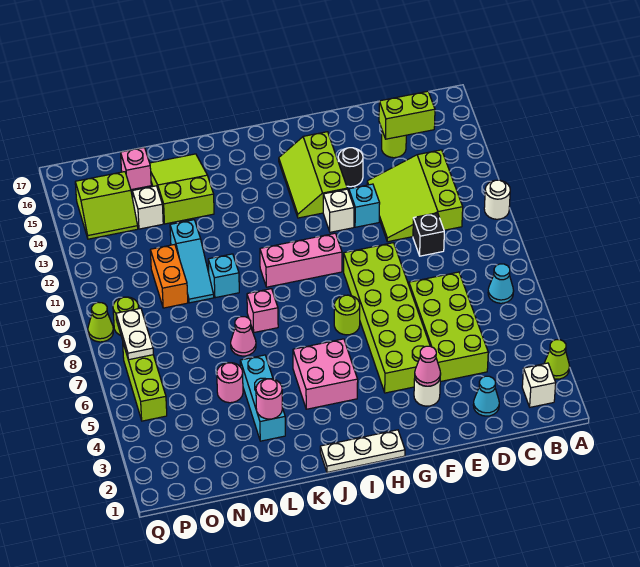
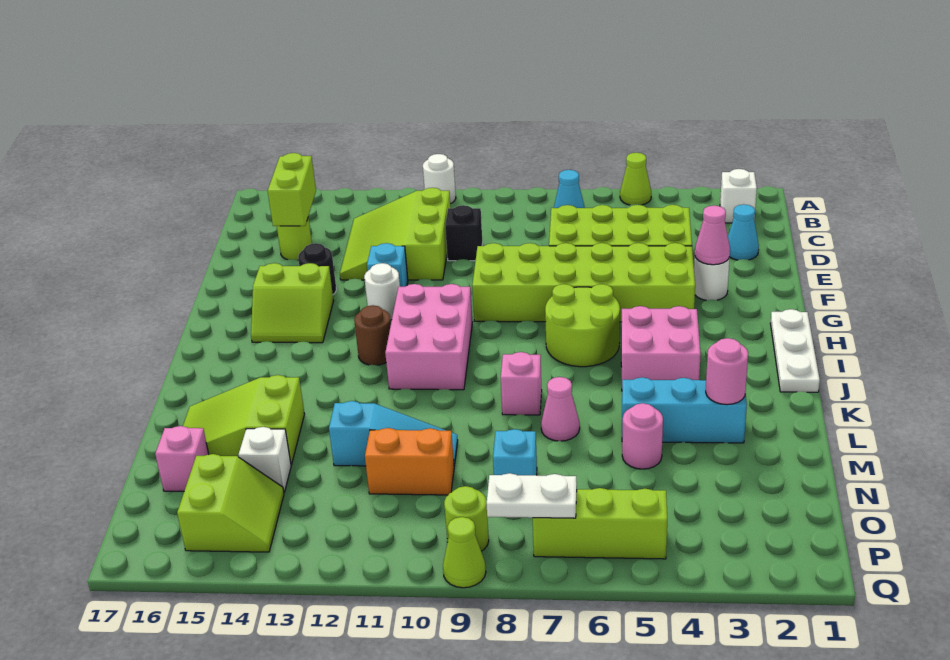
lime cone A3 level 1 -> lime cone A5 level 1
lime slope C11:E13 level 1 top C -> lime slope C11:E13 level 1 top 11
white brick G12 level 1 -> white round brick G12 level 1
lime slope G13:H15 level 1 top G -> lime slope G14:H15 level 1 top G
lime round brick H7 level 1 -> lime round brick H6:I7 level 1
pink brick H10:J10 level 1 -> pink brick H10:J11 level 1
none -> brown round brick I12 level 1
cyan brick L10 level 1 -> cyan brick N8 level 1

